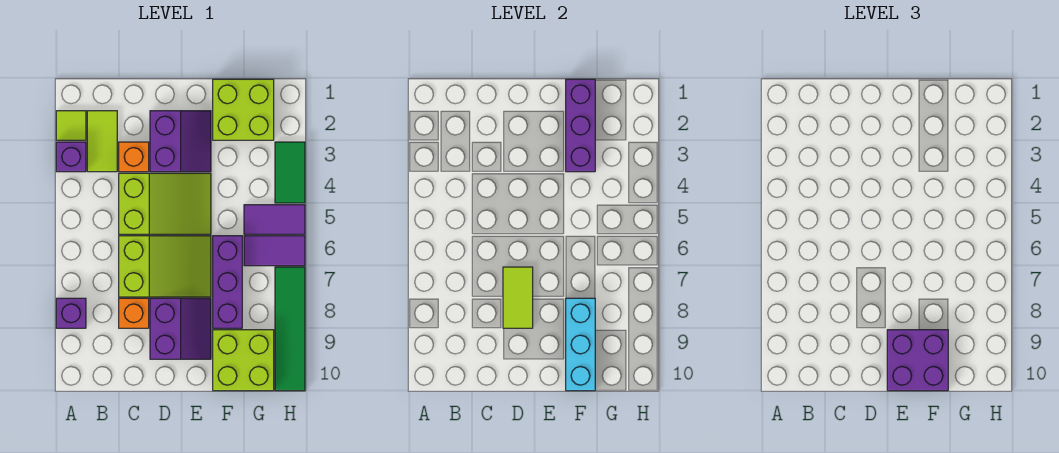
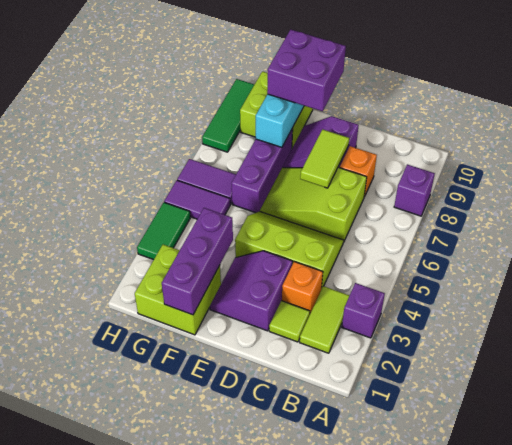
lime tile A2 level 1 -> lime tile C2 level 1
lime slope C4:E5 level 1 top C -> lime slope C4:E5 level 1 top 4
green tile H7:H10 level 1 -> green tile H8:H10 level 1

